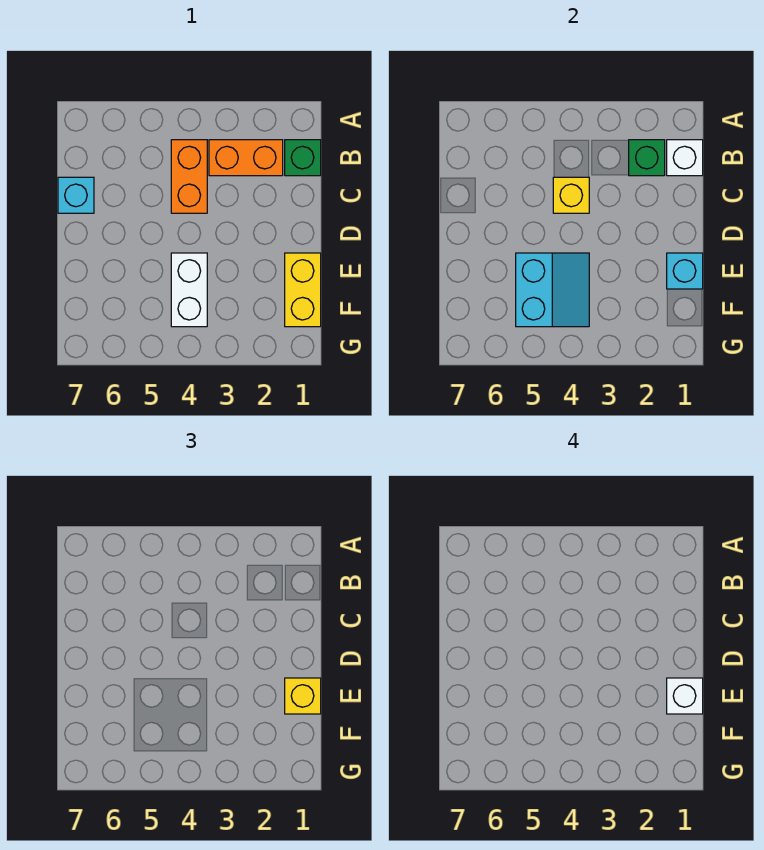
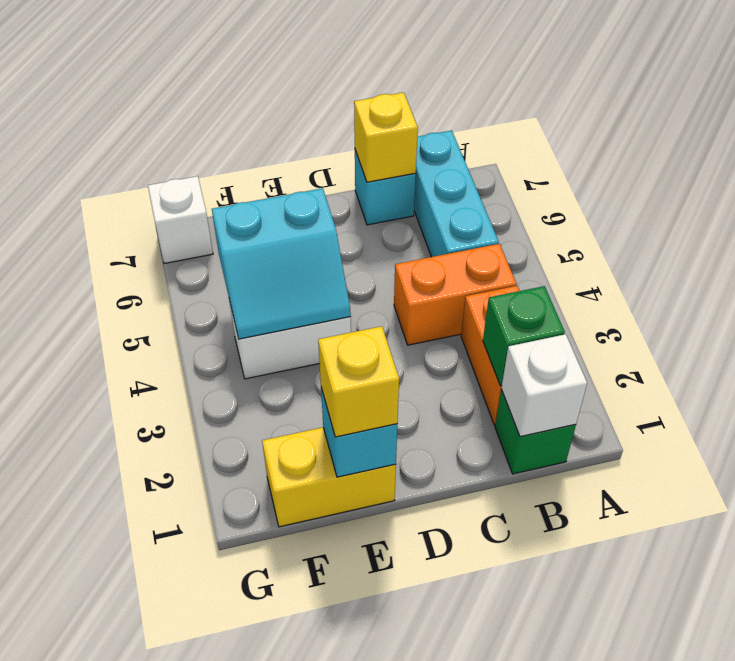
none -> cyan brick B5:B7 level 1
yellow brick C4 level 2 -> yellow brick C7 level 2
white brick E1 level 4 -> white brick G7 level 1

